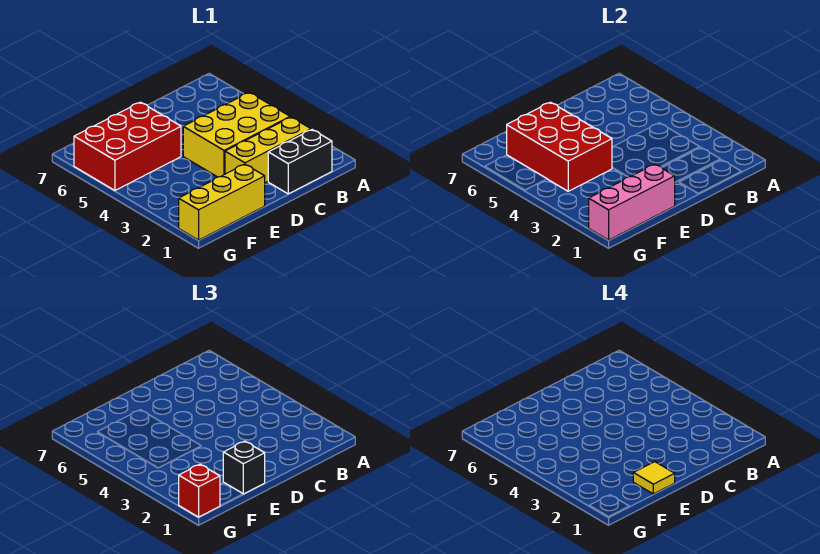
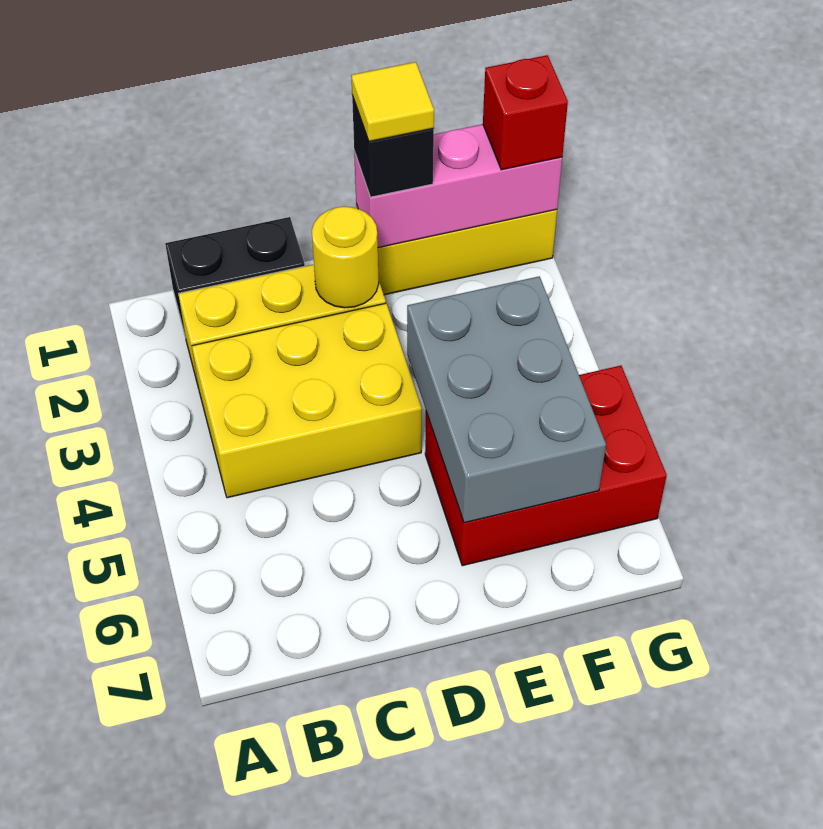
none -> yellow round brick D2 level 2
red brick E4:F6 level 2 -> grey brick E4:F6 level 2

